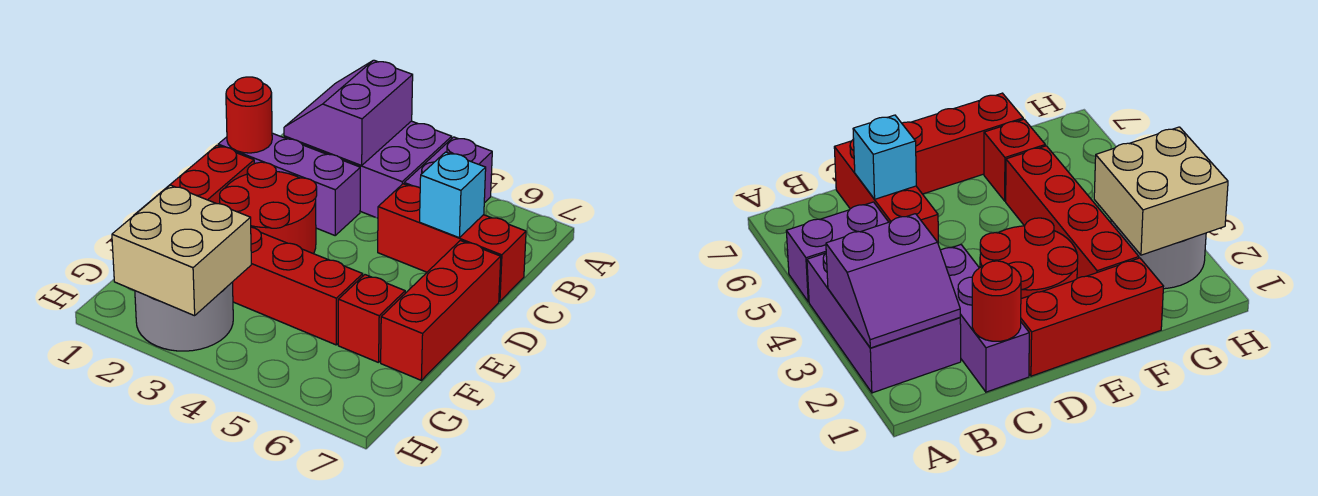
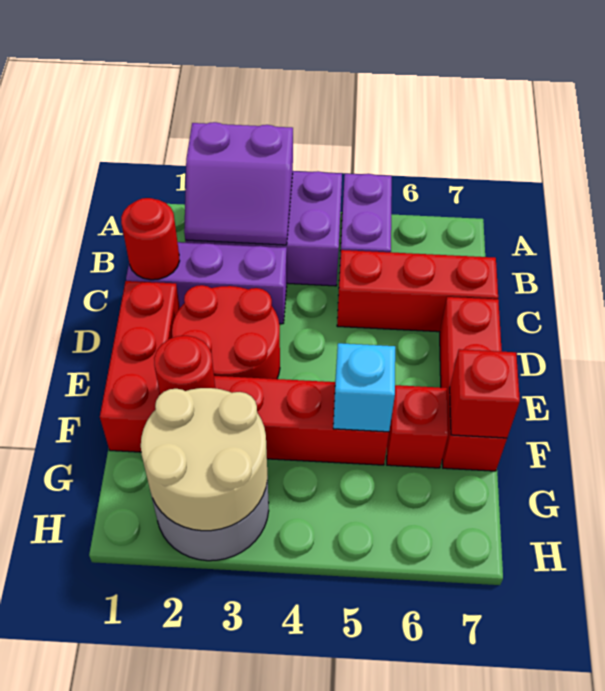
purple slope A2:B3 level 2 top 3 -> purple slope A2:B3 level 2 top A
cyan brick C6 level 2 -> cyan brick F5 level 2
none -> red round brick F2 level 2
none -> red brick F7 level 2
tan brick G2:H3 level 2 -> tan round brick G2:H3 level 2

